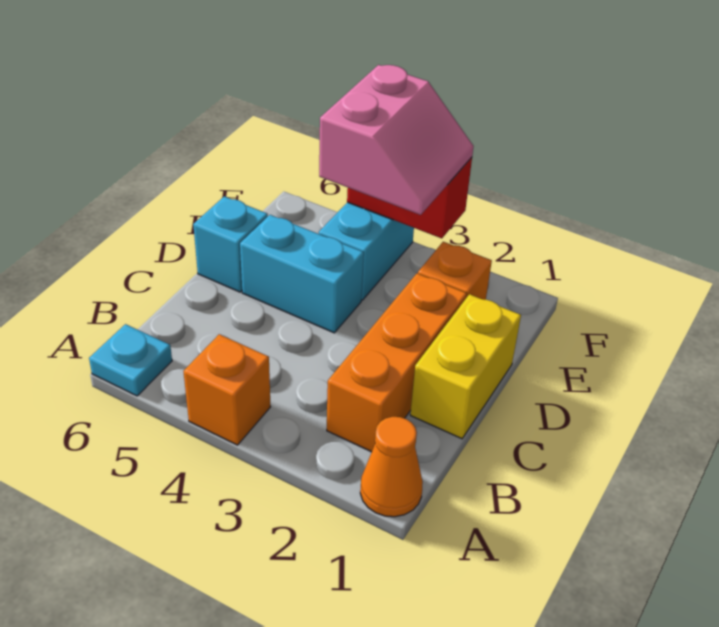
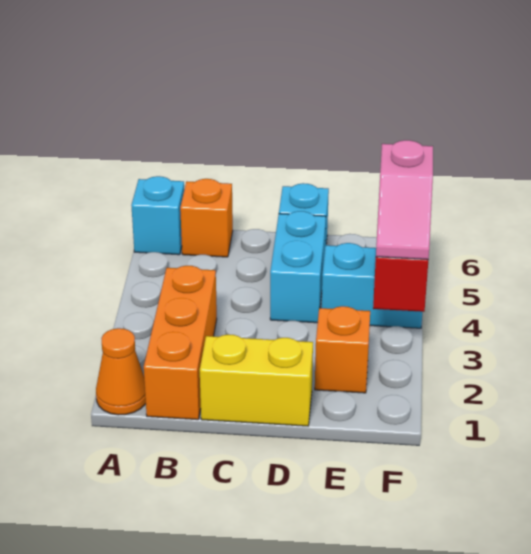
orange brick A4 level 1 -> orange brick B6 level 1
cyan plate A6 level 1 -> cyan brick A6 level 1
orange brick B2:D2 level 1 -> orange brick B1:B3 level 1
pink slope E3:F4 level 3 top 4 -> pink slope F3:F4 level 3 top 4

